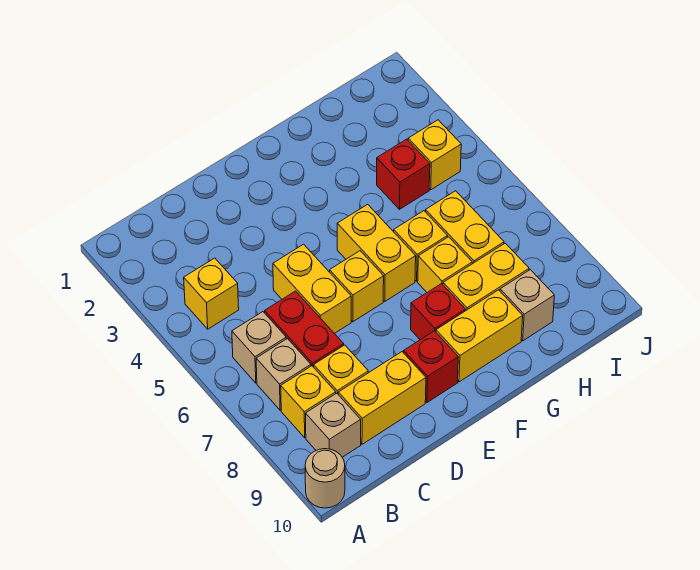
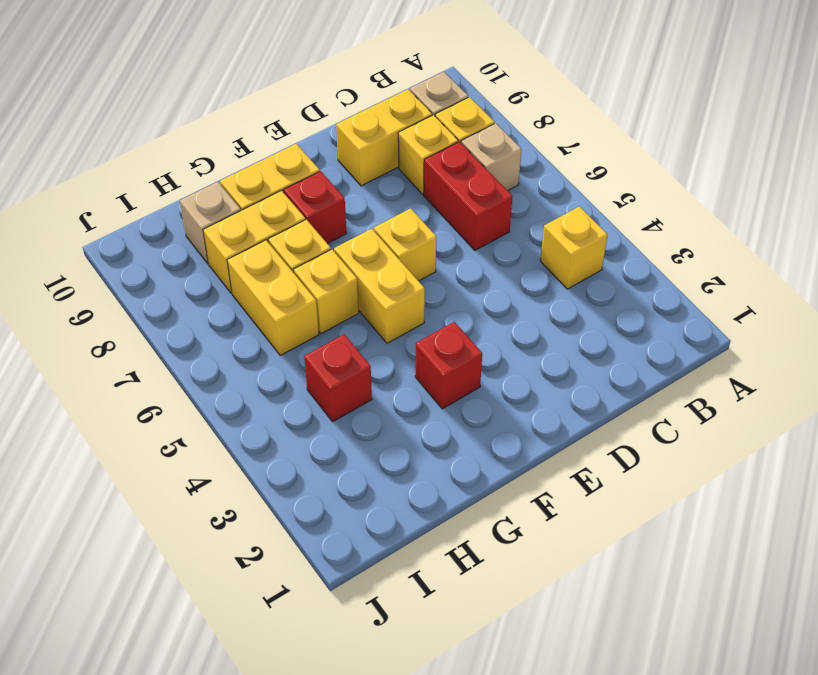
tan round brick A10 level 1 -> none
tan brick B6 level 1 -> none
yellow brick D5:D6 level 1 -> none
red brick E9 level 1 -> red brick F3 level 1
yellow brick I4 level 1 -> none

